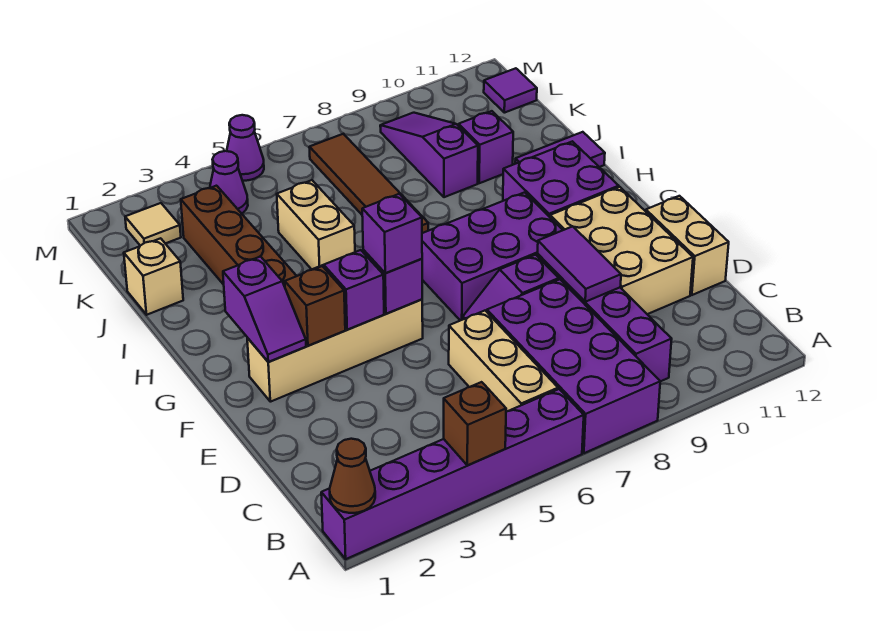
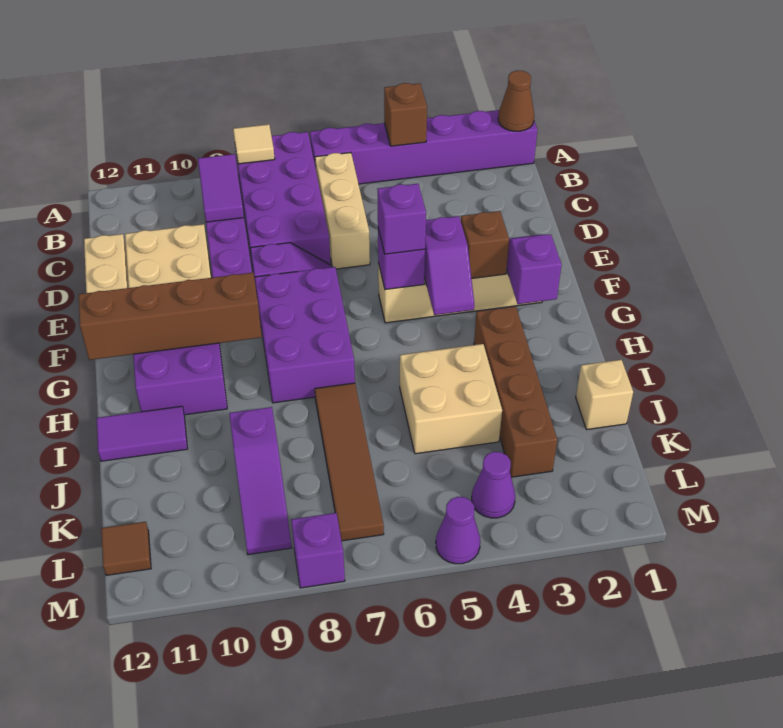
purple tile D9:E9 level 2 -> purple tile B9:C9 level 2
purple brick F7:G9 level 1 -> purple brick F7:H8 level 1
none -> brown brick G9:G12 level 2
tan brick I5:J5 level 1 -> tan brick I4:J5 level 1
purple brick J10 level 1 -> purple brick M8 level 1
tan tile L2 level 1 -> tan tile A8 level 2
purple tile L12 level 1 -> brown tile L12 level 1

